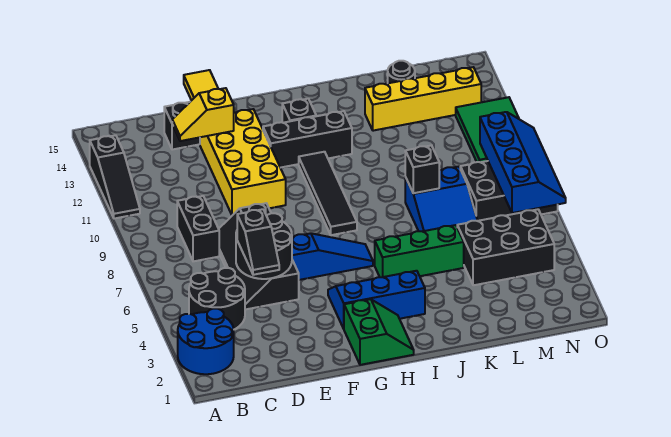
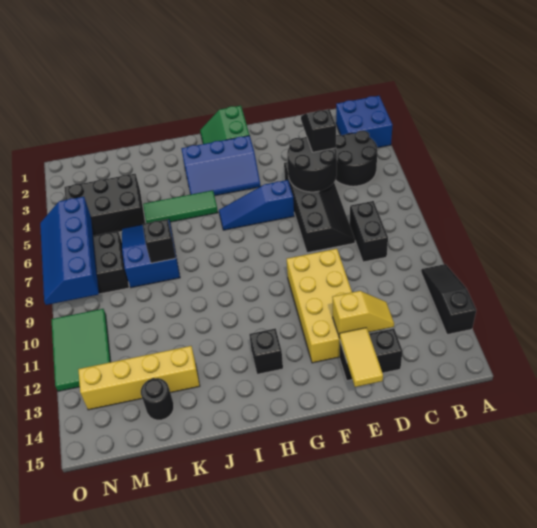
blue round brick A2:B3 level 1 -> blue brick A2:B3 level 1
black brick G12:I12 level 1 -> none
black tile H8:H11 level 1 -> none
green brick I5:K5 level 1 -> green tile I5:K5 level 1

